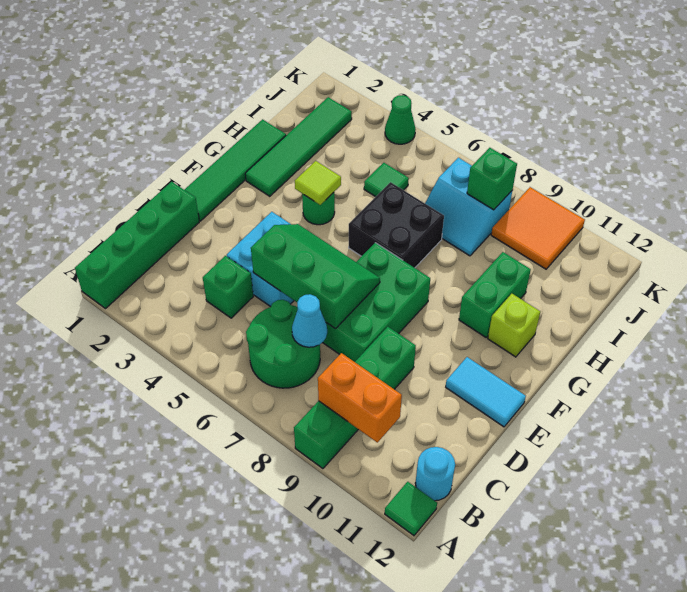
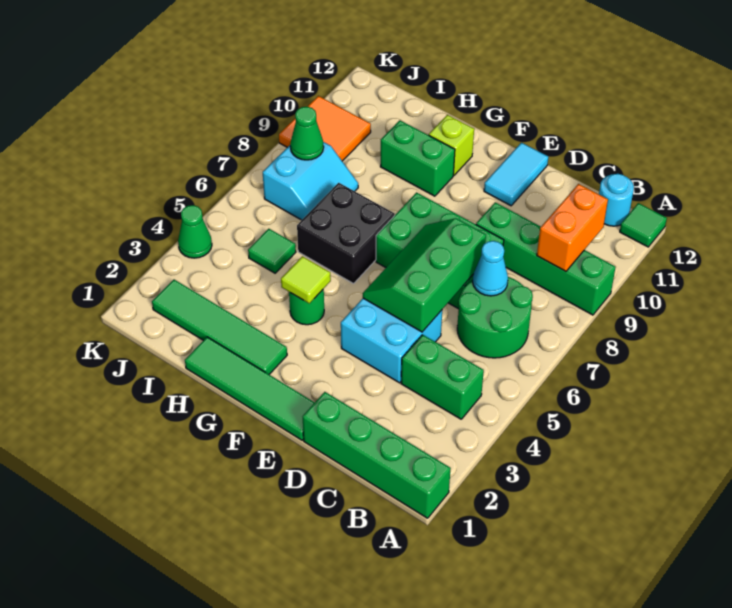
green brick C4 level 1 -> green brick B4:C4 level 1
green brick J8 level 2 -> green cone J8 level 2

